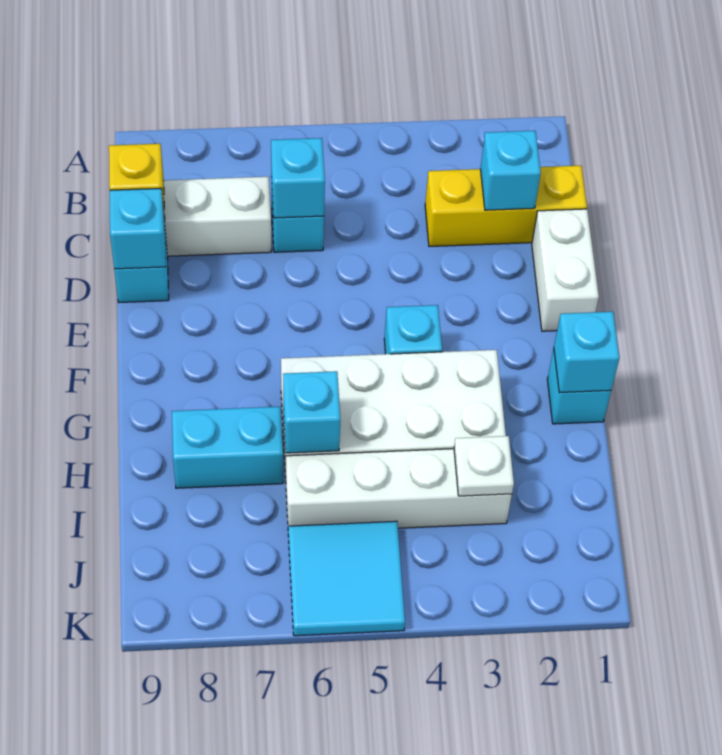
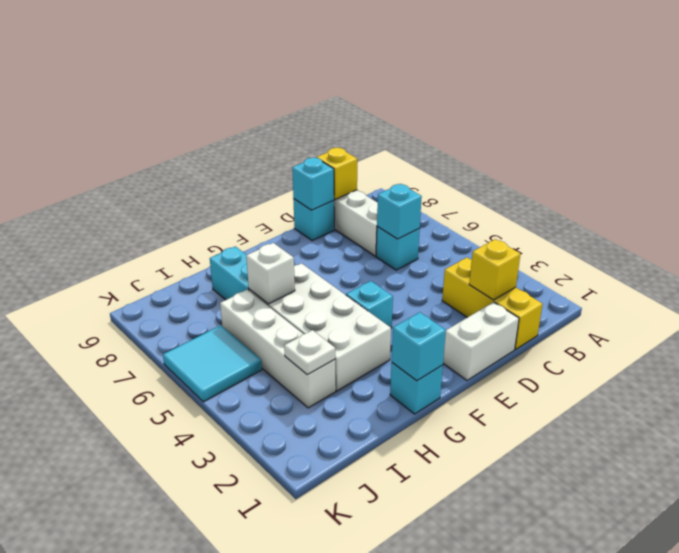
cyan brick C2 level 2 -> yellow brick C2 level 2
cyan brick H6 level 2 -> white brick H6 level 2

